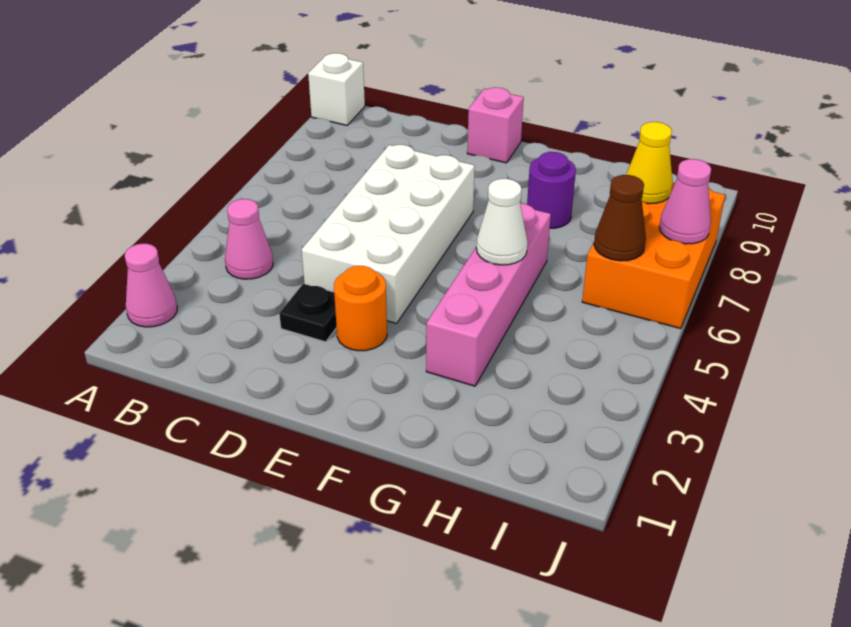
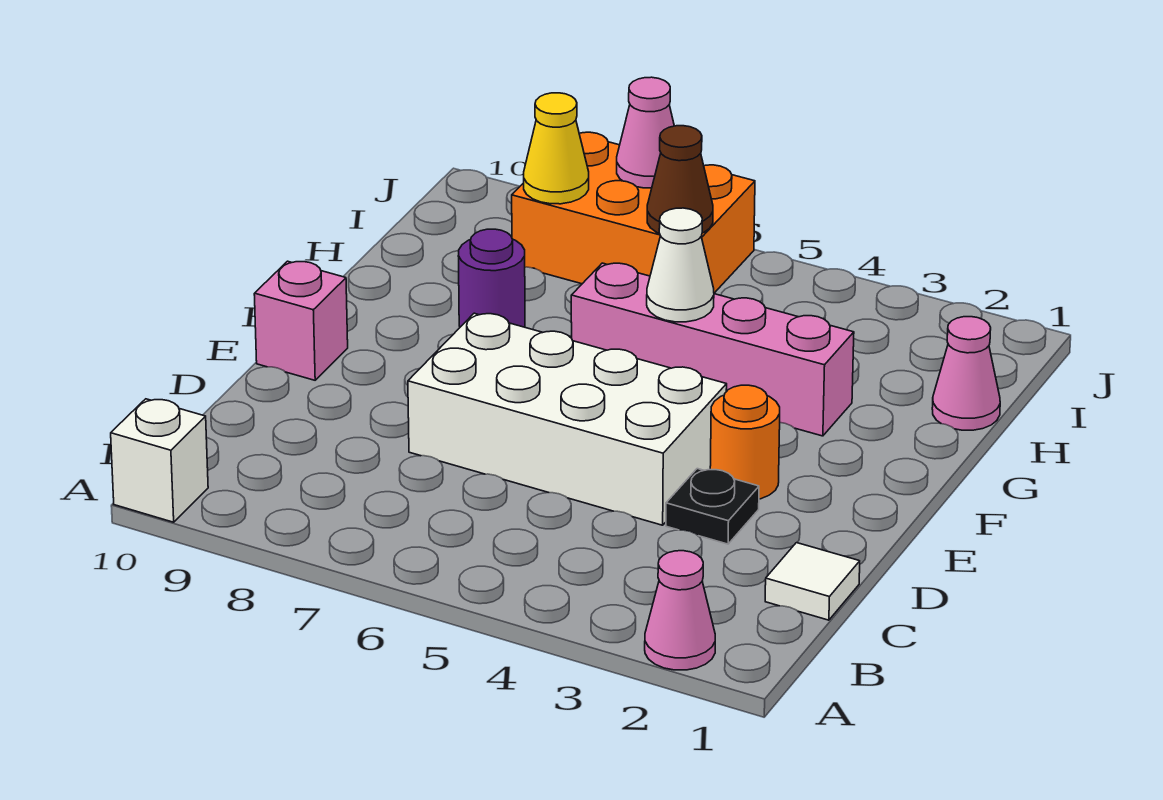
pink cone B4 level 1 -> pink cone H1 level 1
none -> white tile C1 level 1

